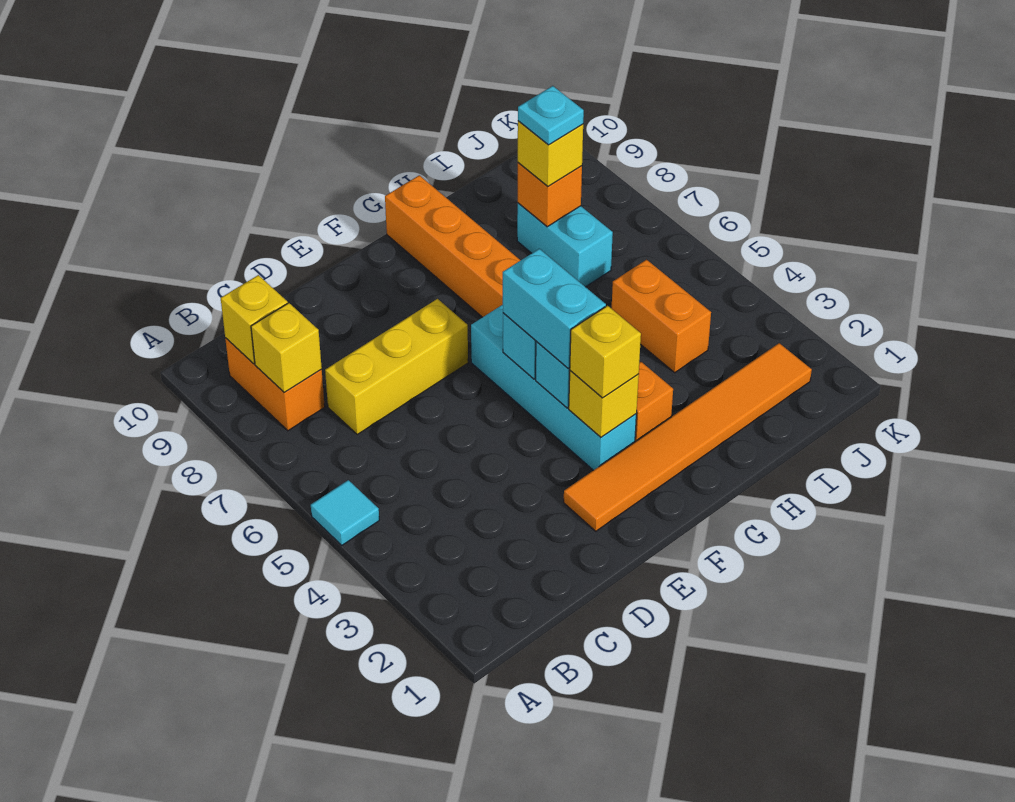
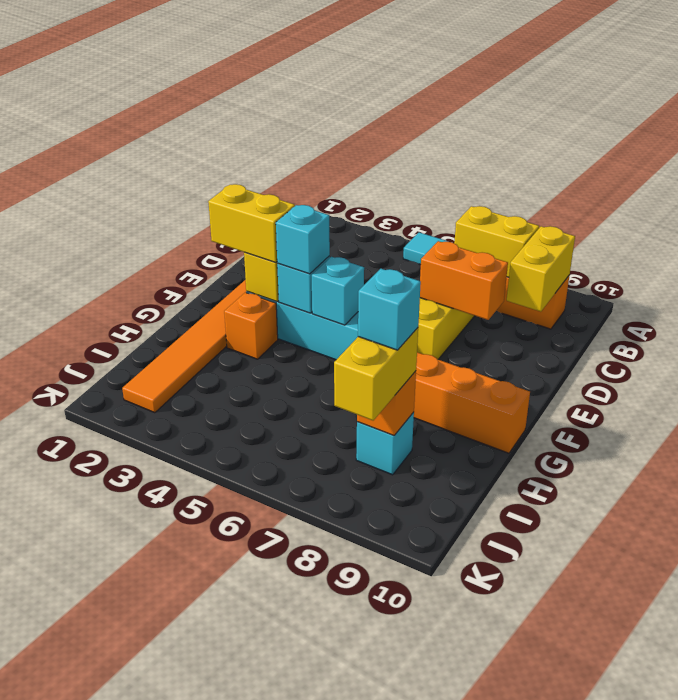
yellow brick B8 level 2 -> yellow brick B7:B8 level 2
yellow brick B9 level 2 -> yellow brick B9:C9 level 2
yellow brick F3 level 3 -> yellow brick F2:F3 level 3
cyan brick F4:F5 level 3 -> cyan brick F4 level 3
orange brick I4:I5 level 1 -> orange brick D7:D8 level 2
cyan brick I7:I8 level 1 -> cyan brick I8 level 1
yellow brick I8 level 3 -> yellow brick I8:J8 level 3
cyan plate I8 level 4 -> cyan brick I8 level 4

